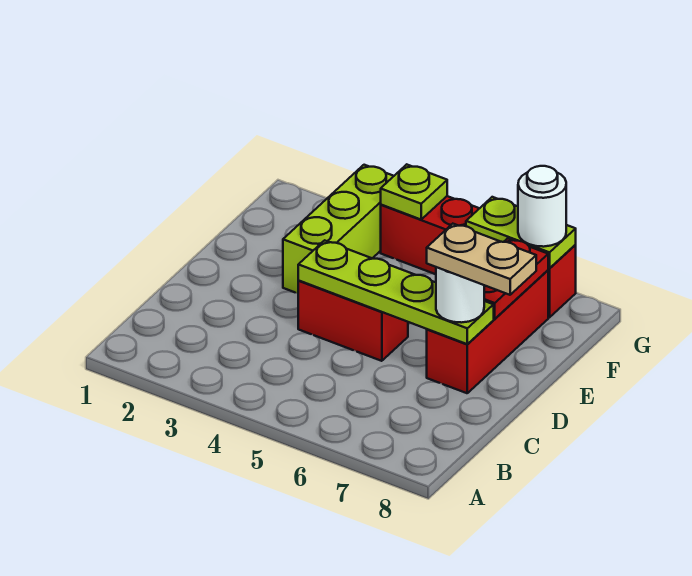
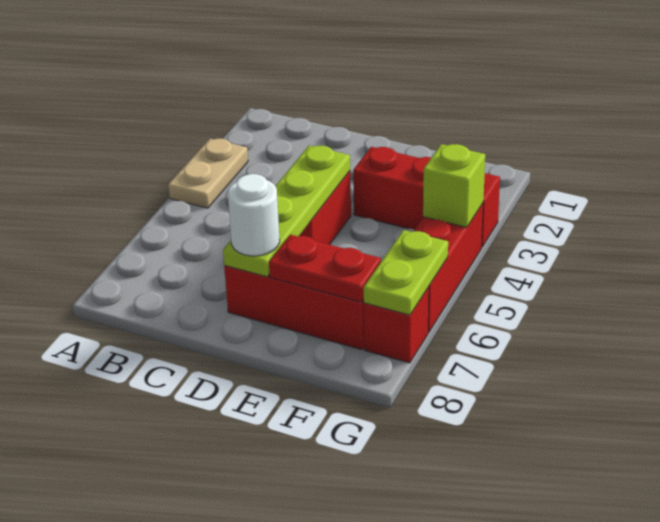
tan plate D7:D8 level 4 -> tan plate A3:A4 level 1
lime brick E3:G3 level 1 -> red brick E3:G3 level 1
lime plate G4 level 2 -> lime brick G4 level 2
white round brick G7 level 3 -> none

